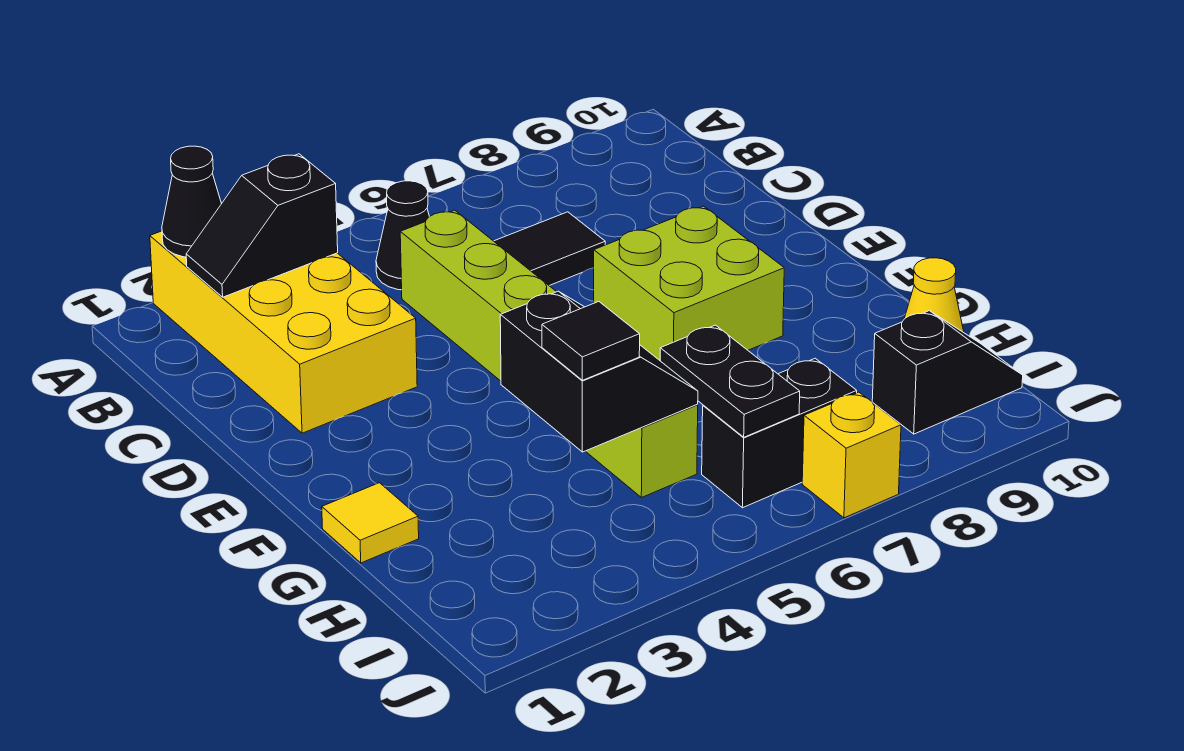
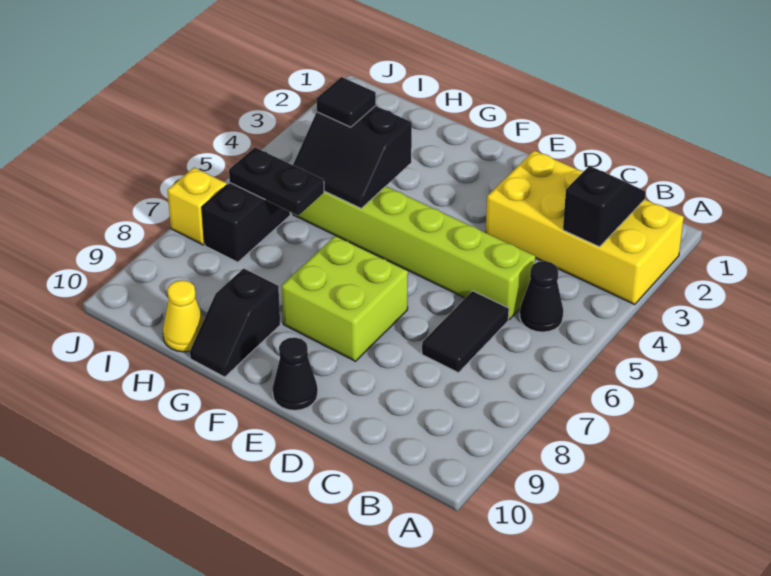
black cone A2 level 2 -> black cone E10 level 1
yellow tile G1 level 1 -> none
black slope I9:I10 level 1 top 9 -> black slope G9:G10 level 1 top 9

